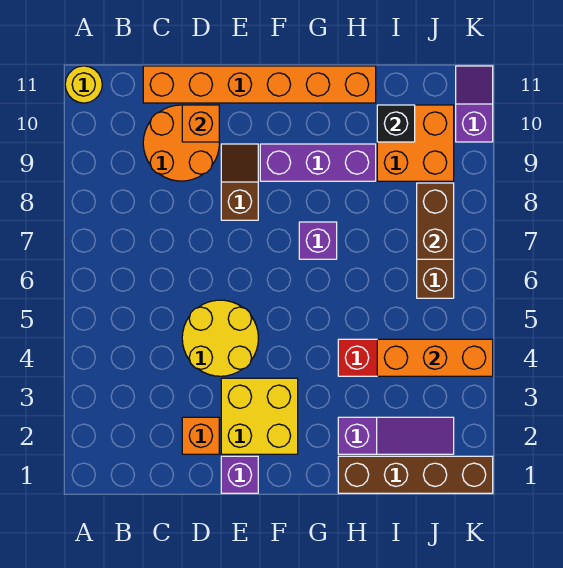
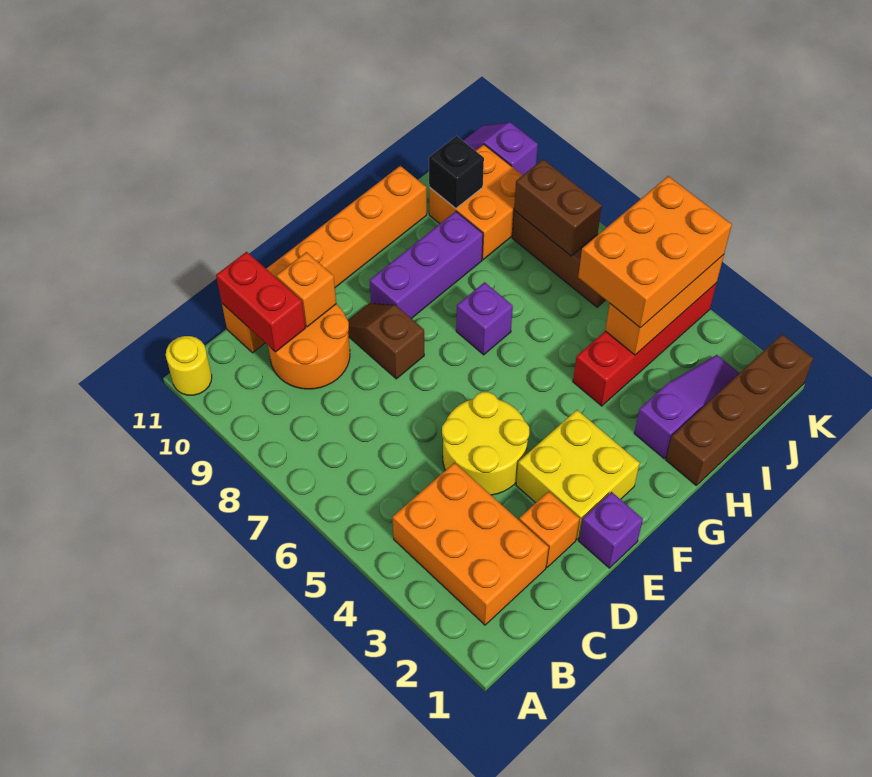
none -> orange brick B2:C4 level 1
none -> red brick C10:C11 level 2
none -> orange brick I4:K5 level 3

